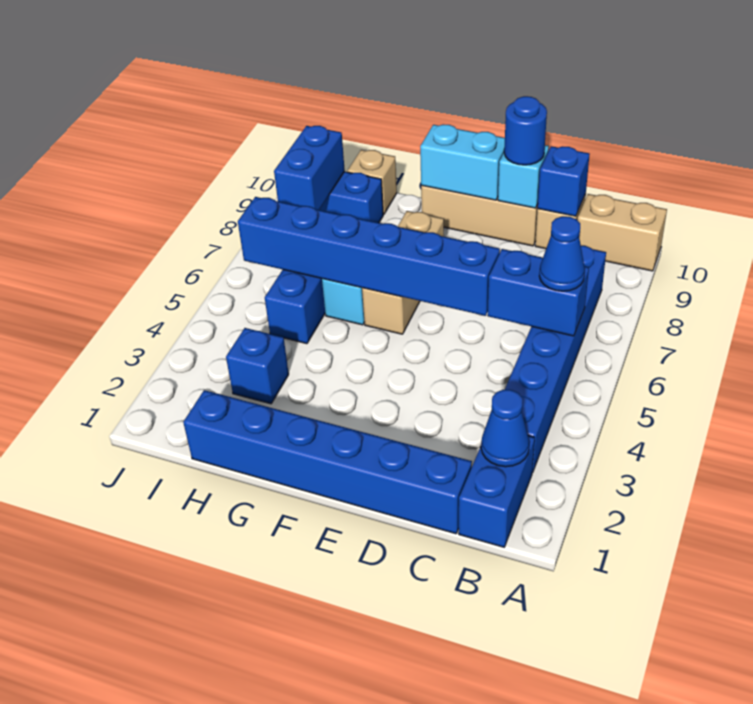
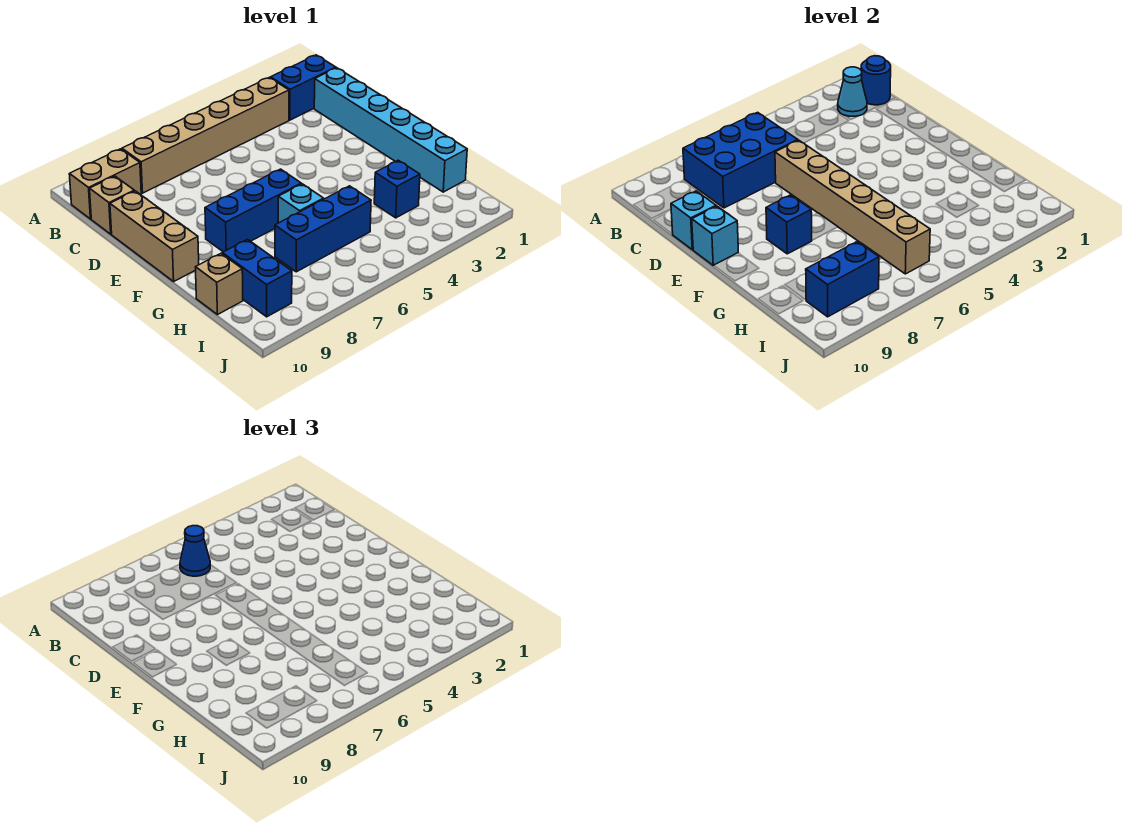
tan brick A10:B10 level 1 -> tan brick B9:B10 level 1
blue cone B2 level 2 -> cyan cone B2 level 2
blue brick B3:B8 level 1 -> tan brick B3:B8 level 1
blue brick B6:C6 level 2 -> blue brick B6:C8 level 2
blue brick C1:H1 level 1 -> cyan brick C1:H1 level 1
blue brick C10 level 2 -> blue brick F8 level 2
blue brick D6:I6 level 2 -> tan brick D6:I6 level 2
blue round brick D10 level 3 -> blue round brick B1 level 2
cyan brick E10:F10 level 2 -> cyan brick E10 level 2
tan brick F6:F8 level 1 -> blue brick F6:F8 level 1

